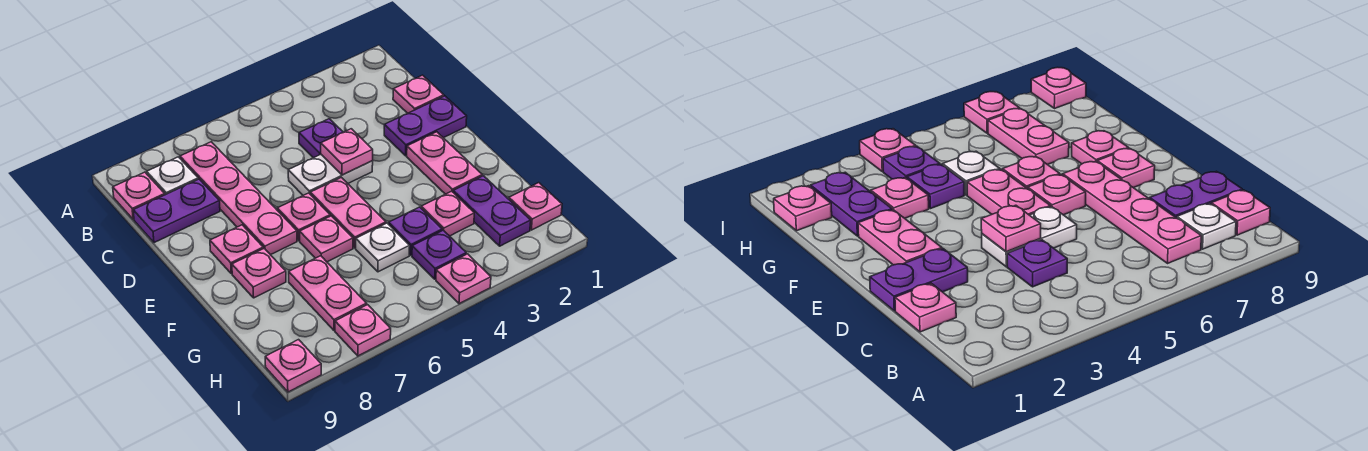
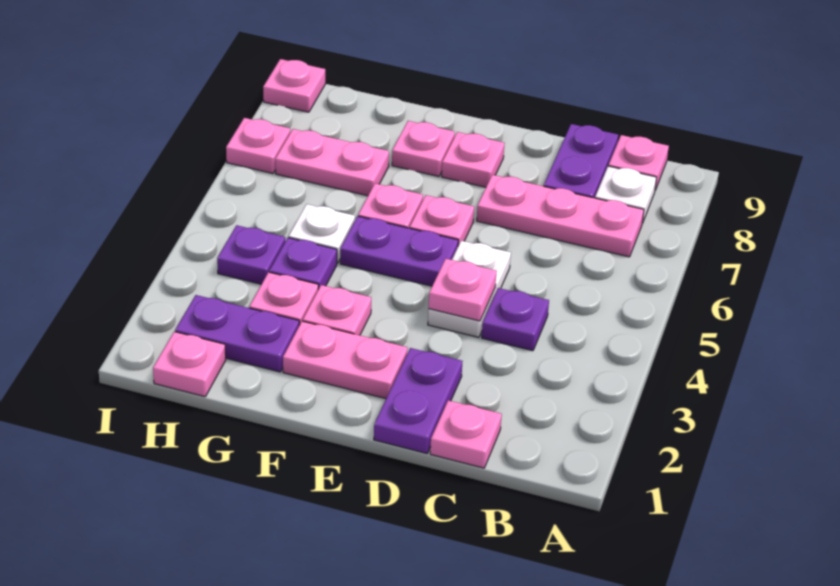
pink plate B7:E7 level 1 -> pink plate B7:D7 level 1
pink plate E5:F5 level 1 -> purple plate E5:F5 level 1
pink plate I4 level 1 -> pink plate F3 level 1

